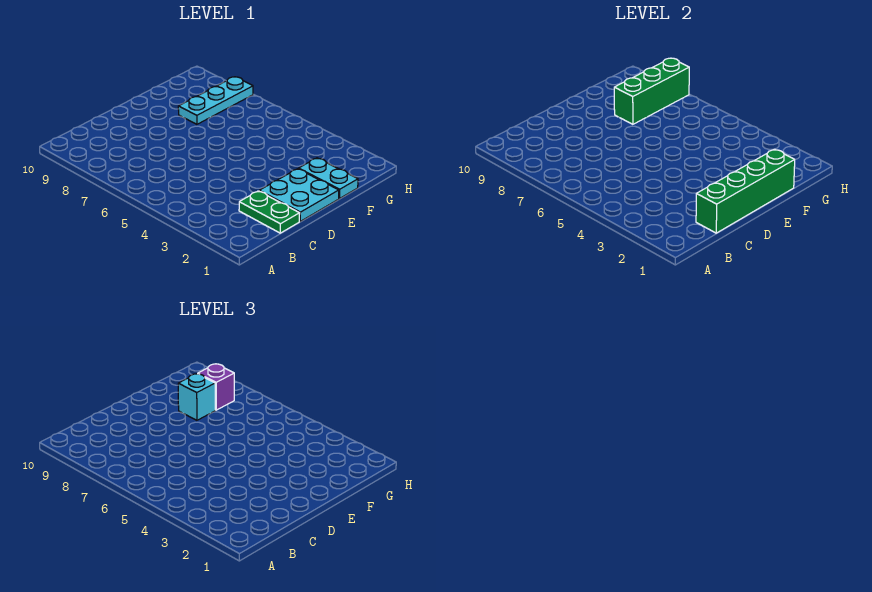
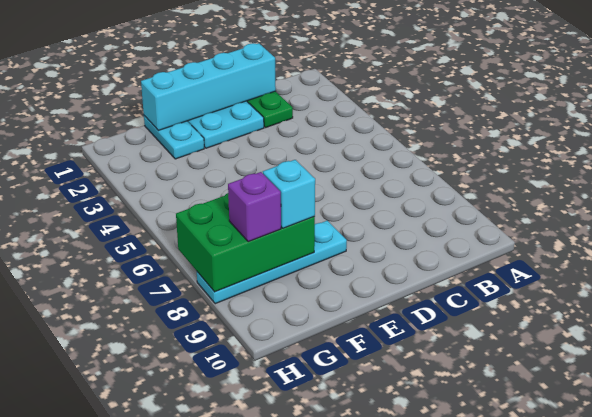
green brick C1:F1 level 2 -> cyan brick C1:F1 level 2
cyan plate F8:H8 level 1 -> cyan plate E8:H8 level 1
green brick F8:H8 level 2 -> green brick F7:H8 level 2

